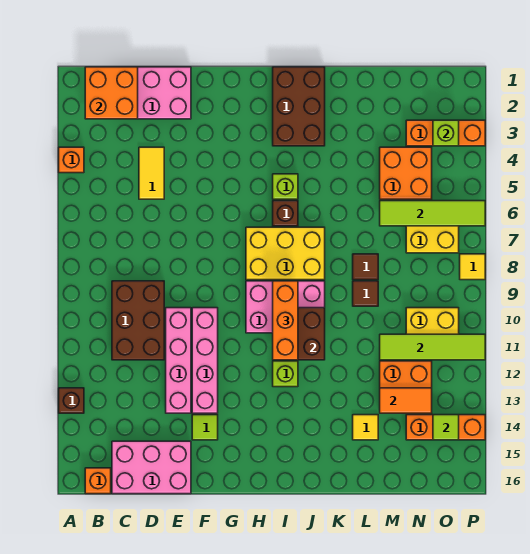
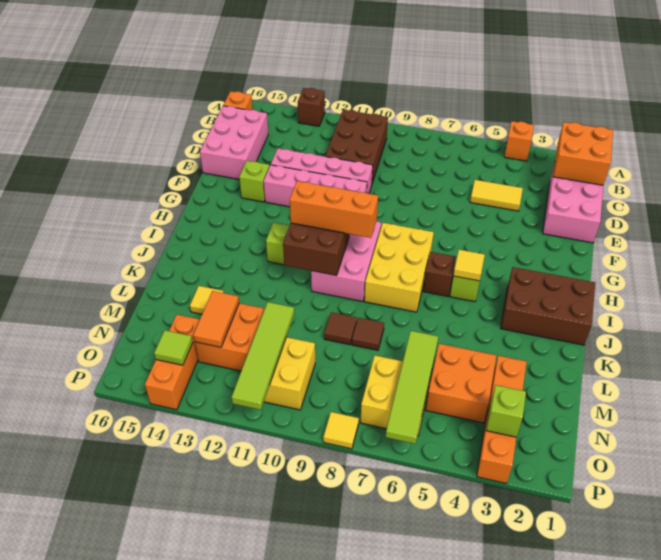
brown brick C9:D11 level 1 -> brown brick B10:D11 level 1
lime tile F14 level 1 -> lime brick F14 level 1
none -> yellow tile I5 level 2
orange brick N3:P3 level 1 -> orange brick M3:P3 level 1

